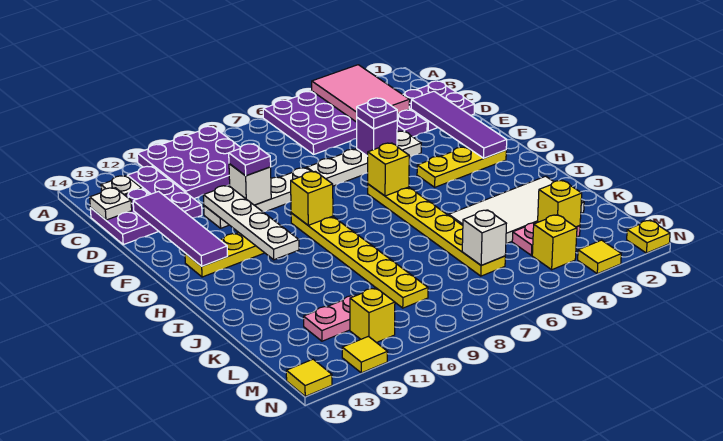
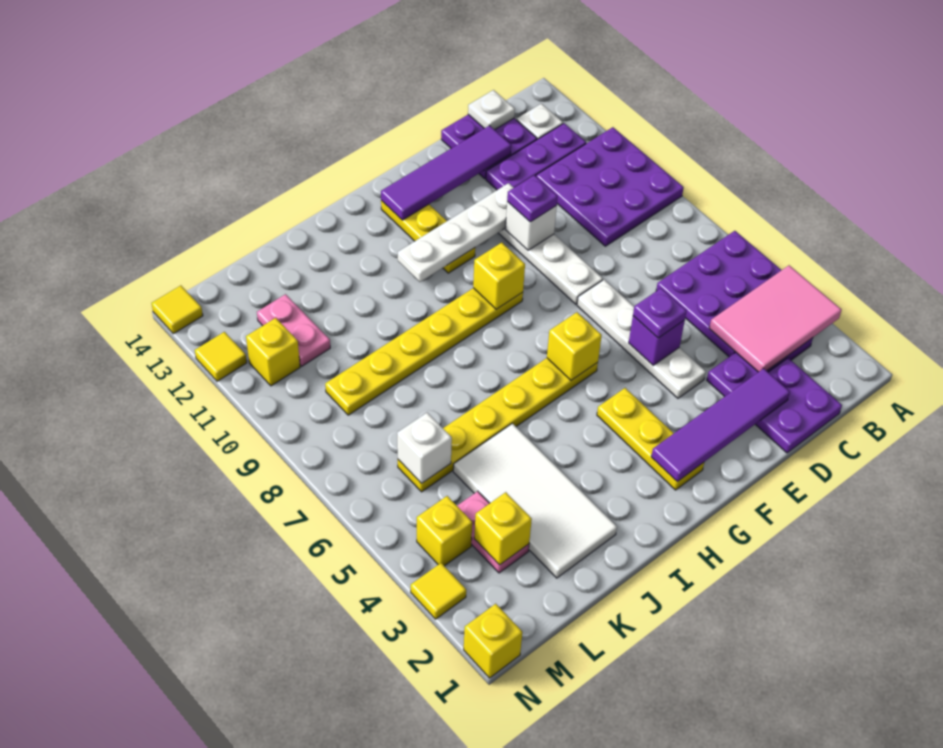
yellow plate N1 level 1 -> yellow brick N1 level 1

